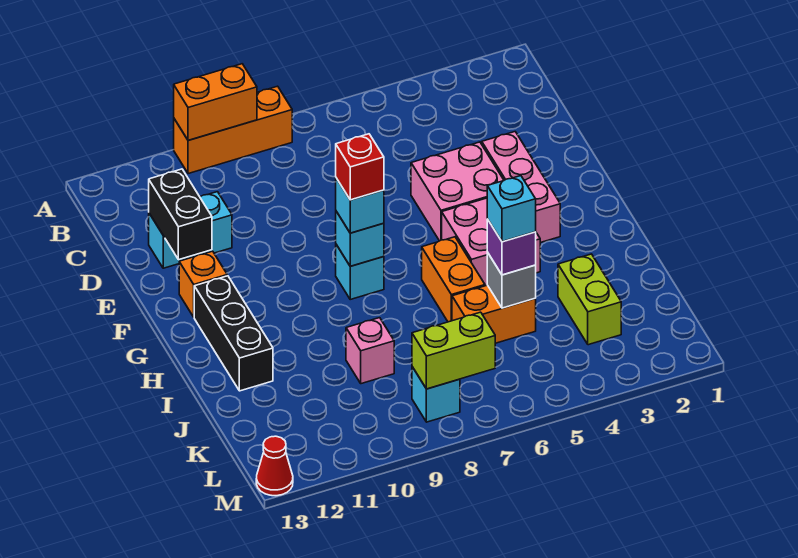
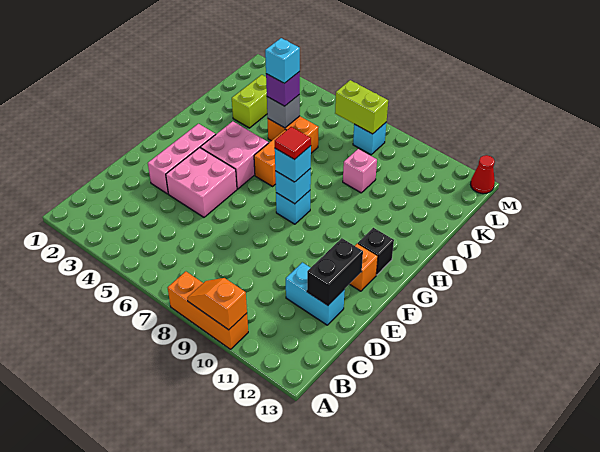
orange brick A9:A10 level 2 -> orange slope A9:A10 level 2 top 10
red brick G8 level 4 -> red tile G8 level 4
black brick G12:I12 level 1 -> black brick G12 level 1

